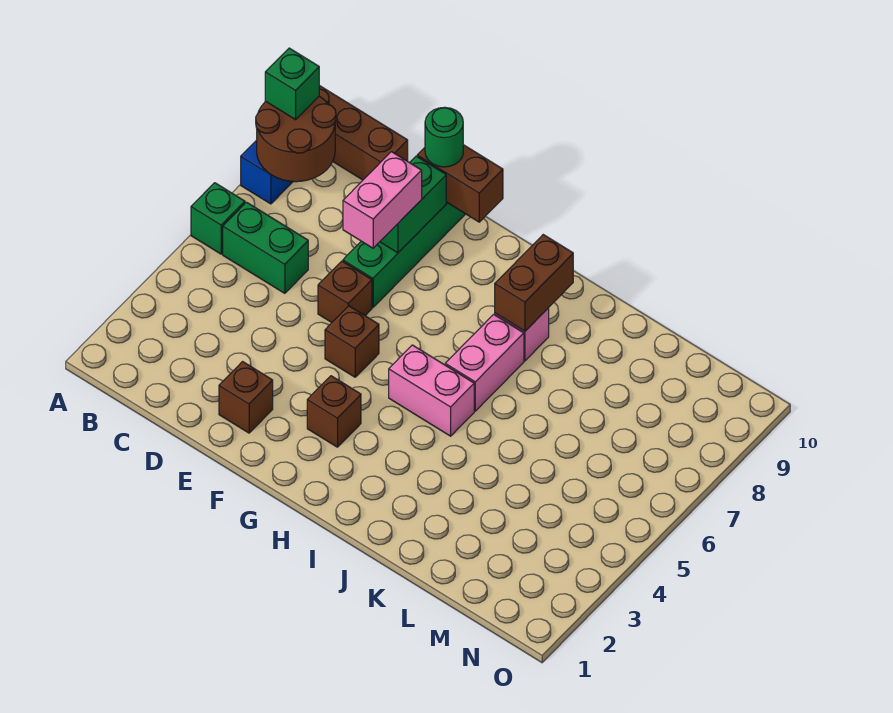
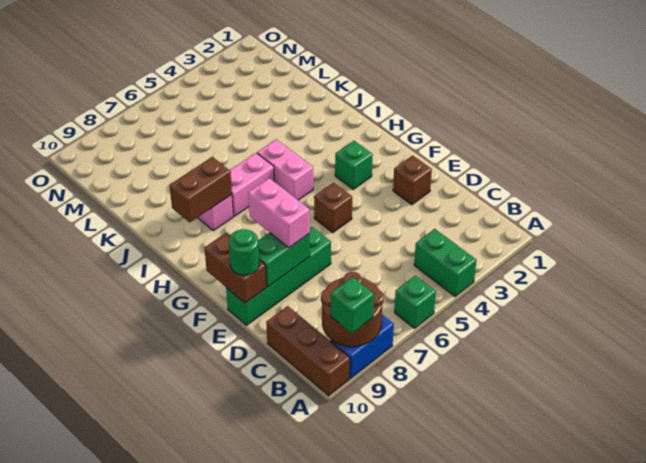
green brick B6:C6 level 1 -> green brick A4:B4 level 1
brown brick E6 level 1 -> none
pink brick E7:E8 level 3 -> pink brick E8:F8 level 3
brown brick G3 level 1 -> green brick G3 level 1

